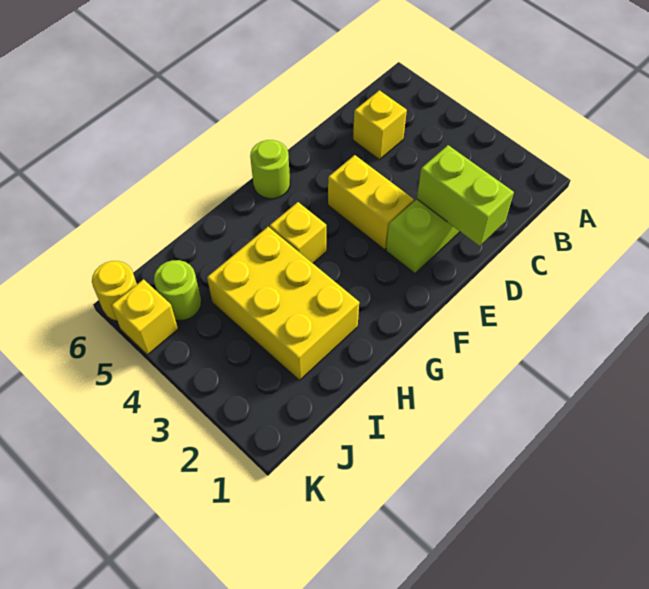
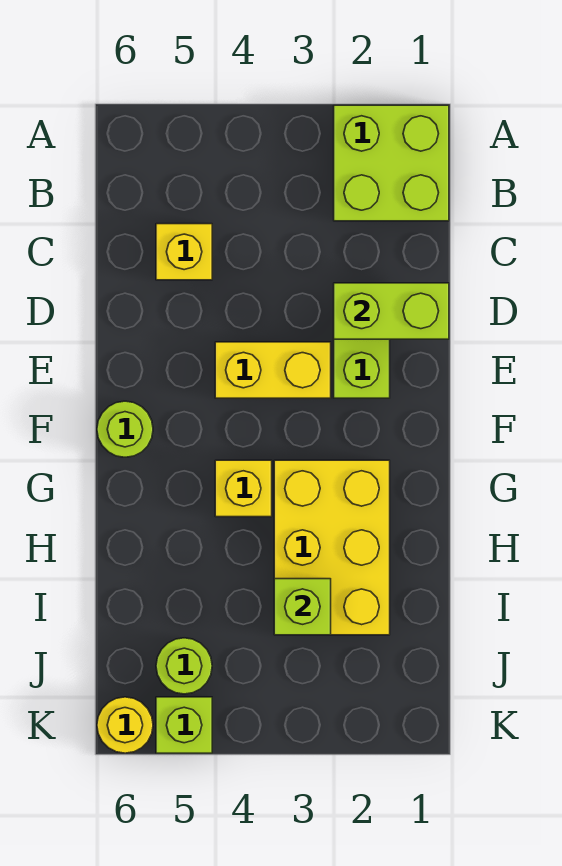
none -> lime brick A1:B2 level 1
yellow brick H2:I4 level 1 -> yellow brick G2:I3 level 1
none -> lime brick I3 level 2
yellow brick K5 level 1 -> lime brick K5 level 1

